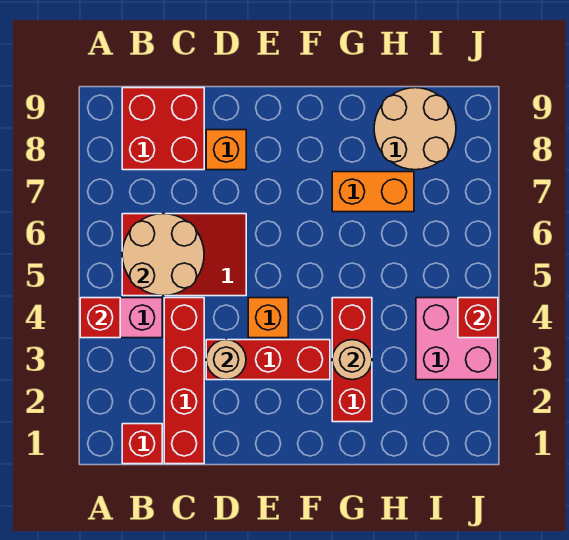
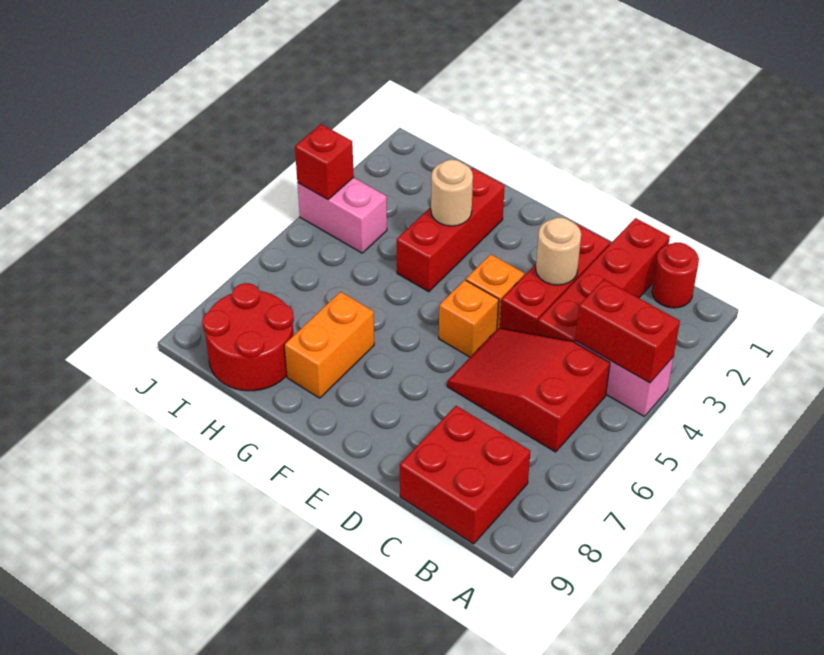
red brick A4 level 2 -> red brick A4:B4 level 2
red brick B1 level 1 -> red round brick B1 level 1
tan round brick B5:C6 level 2 -> none
red brick D3:F3 level 1 -> red brick D2:D4 level 1
orange brick D8 level 1 -> orange brick E5 level 1
orange brick G7:H7 level 1 -> orange brick G7:G8 level 1
tan round brick H8:I9 level 1 -> red round brick H8:I9 level 1
pink brick I3:J4 level 1 -> pink brick I4:J4 level 1

